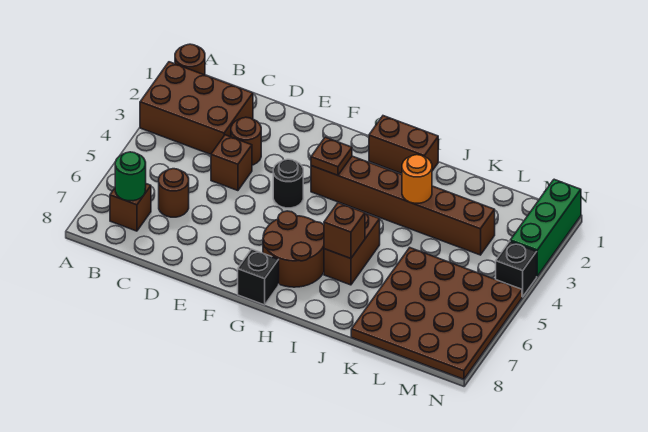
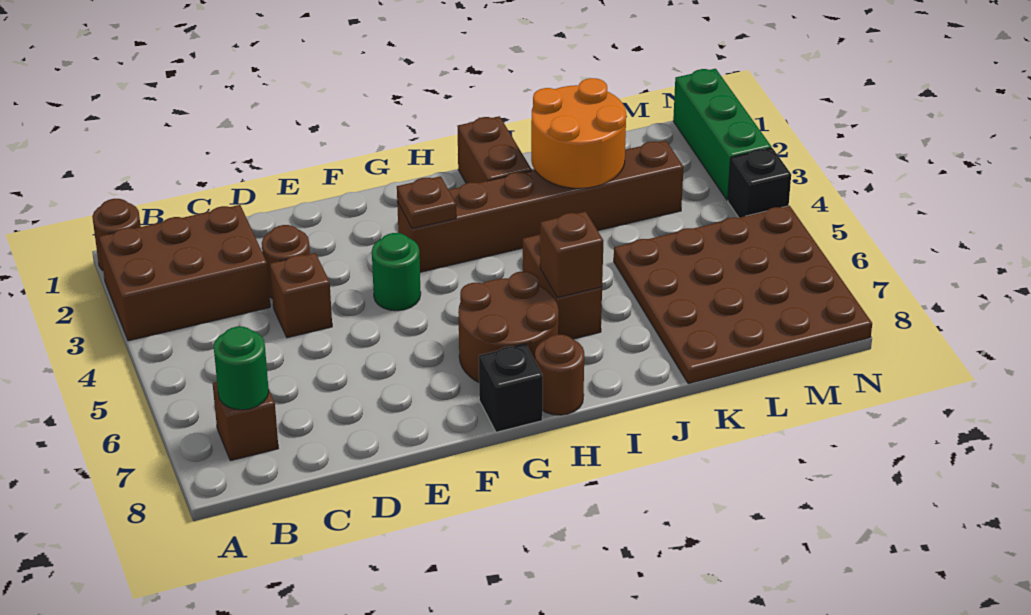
brown round brick C6 level 1 -> brown round brick H8 level 1
black round brick F4 level 1 -> green round brick F4 level 1
brown brick H1:I1 level 1 -> brown brick I1:I2 level 1
orange round brick J3 level 2 -> orange round brick J2:K3 level 2

